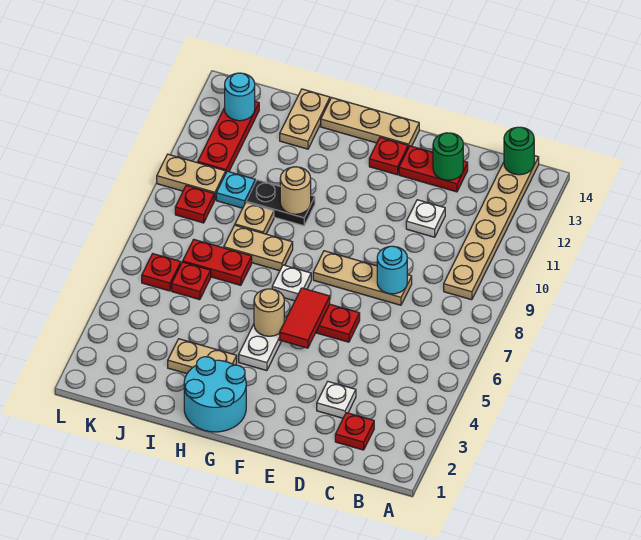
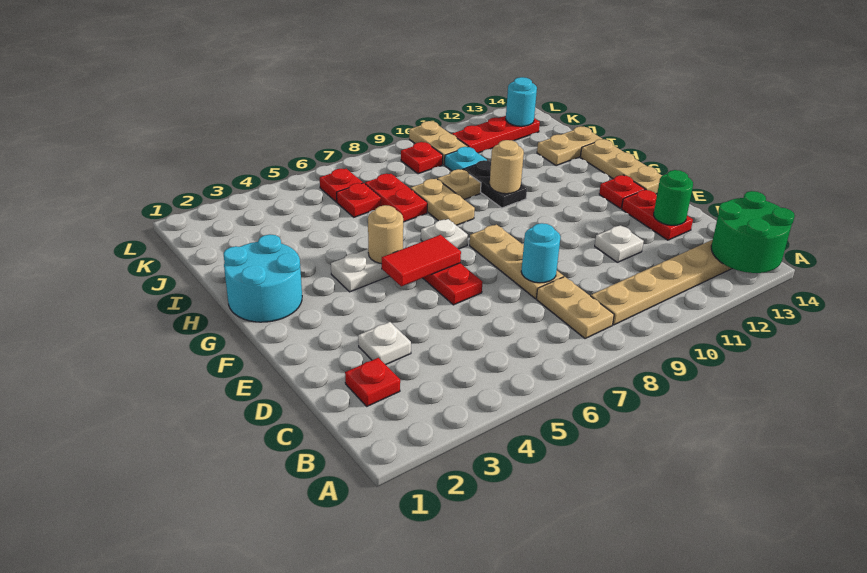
green round brick B14 level 2 -> green round brick A13:B14 level 2
tan plate H3:I3 level 1 -> tan plate B8:C8 level 1

